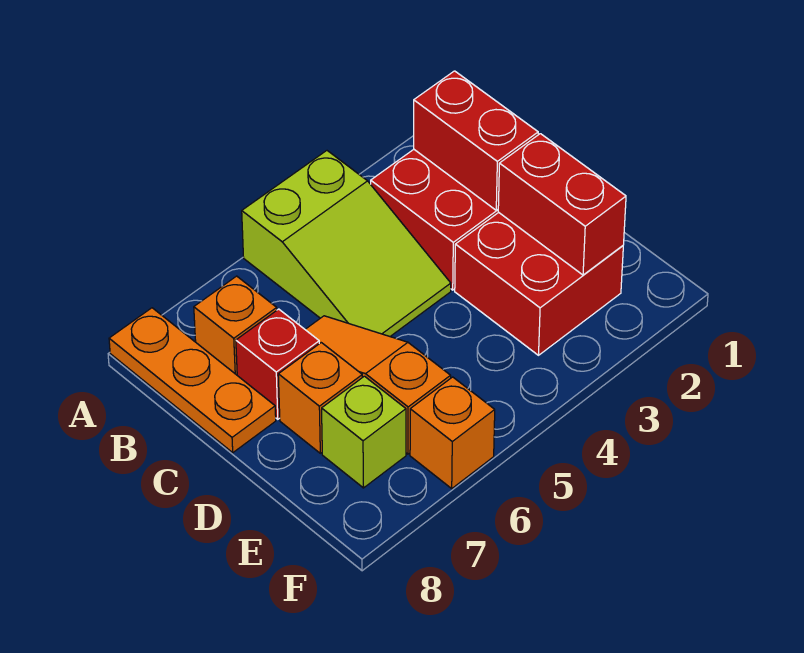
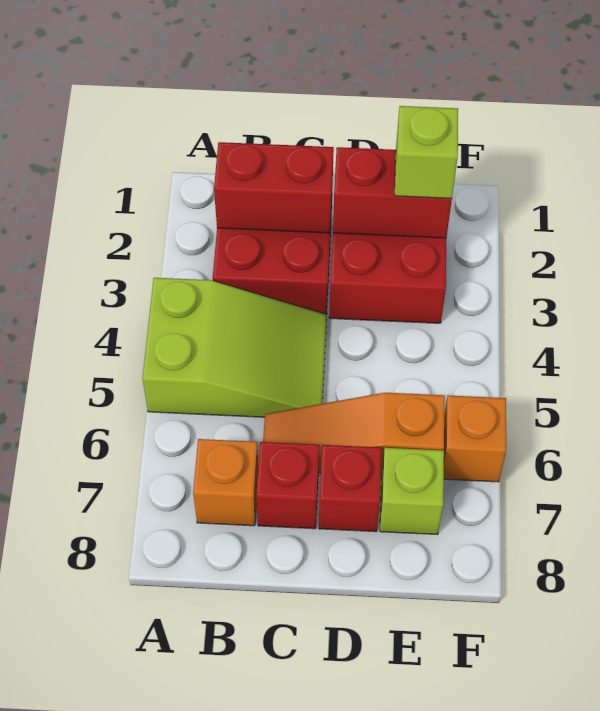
orange plate A8:C8 level 1 -> none
orange brick D7 level 1 -> red brick D7 level 1
none -> lime brick E2 level 3

